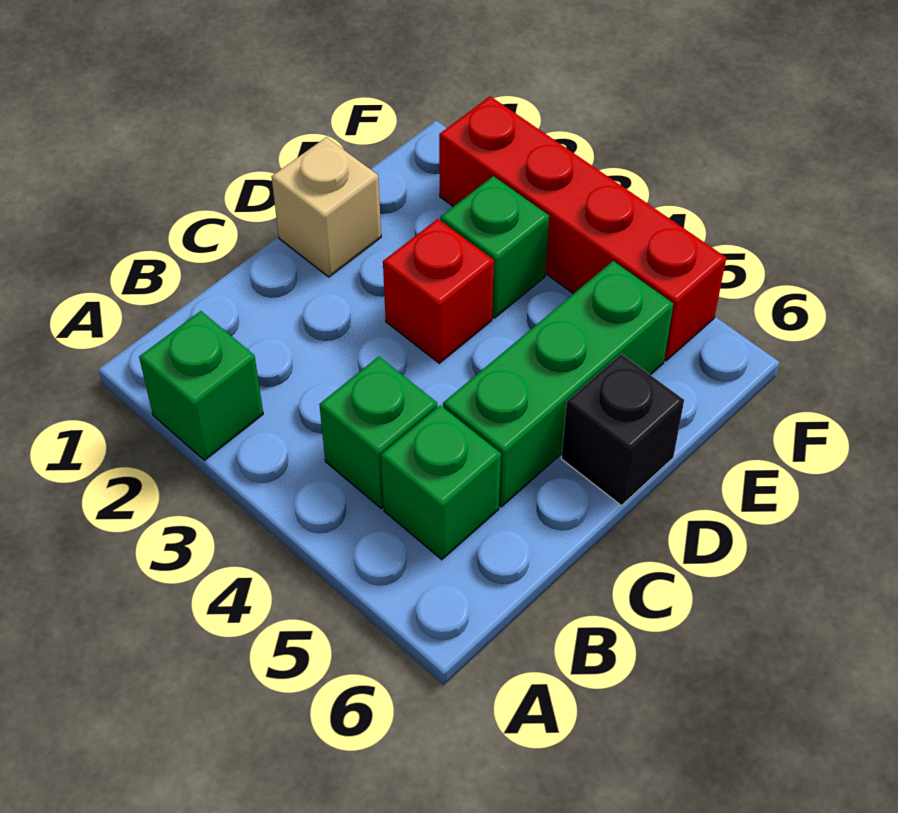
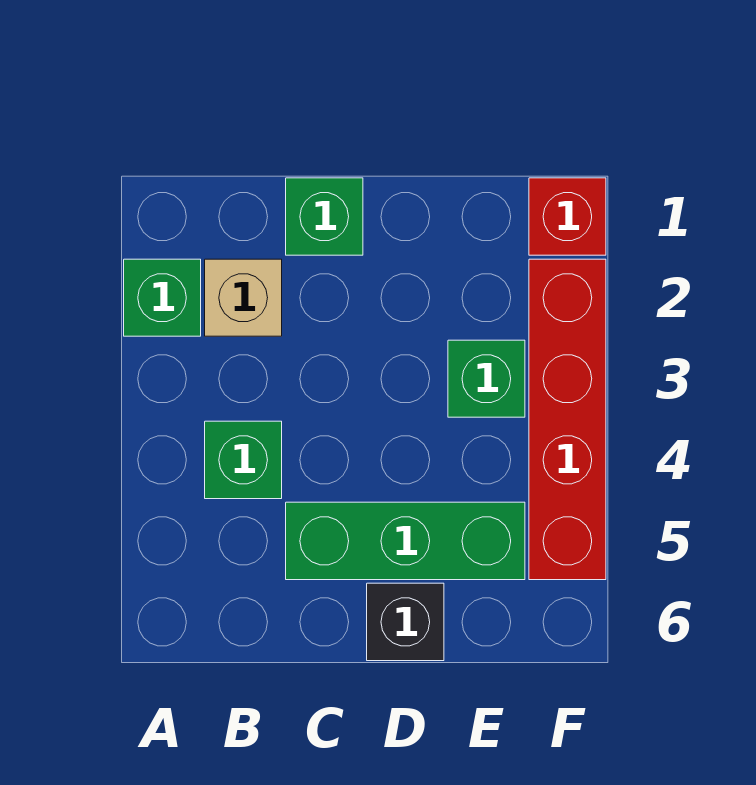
green brick B5 level 1 -> green brick C1 level 1
tan brick D1 level 1 -> tan brick B2 level 1
red brick D3 level 1 -> red brick F1 level 1

